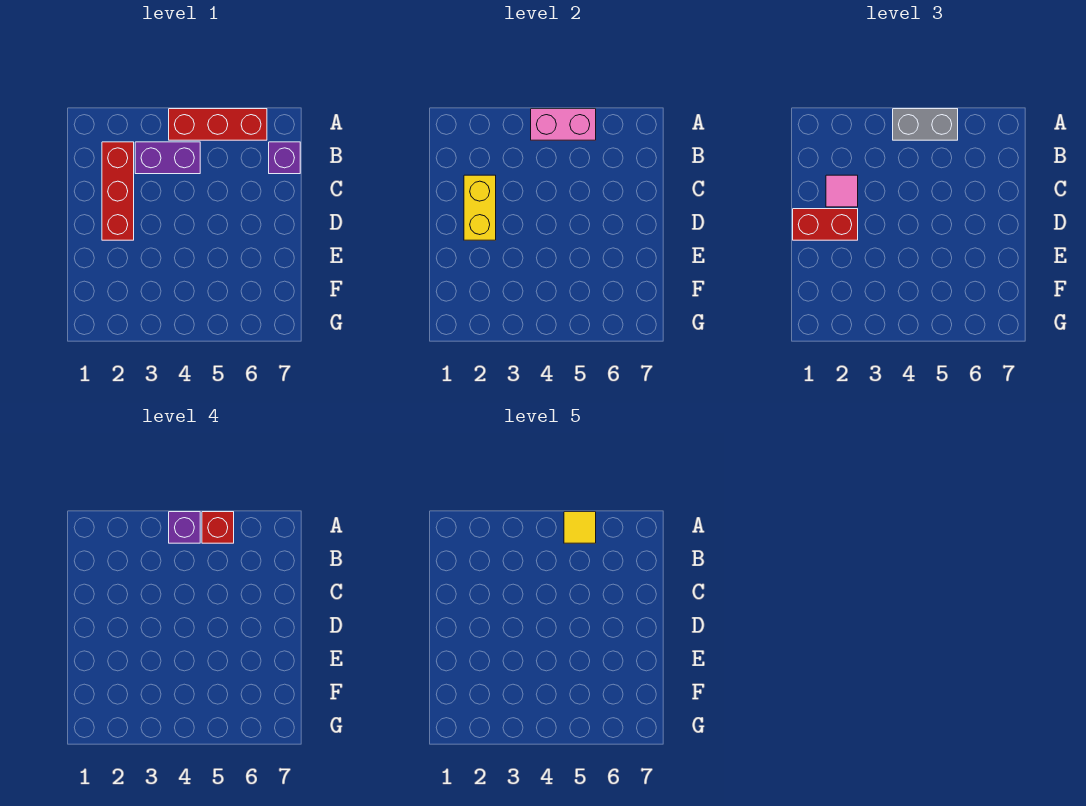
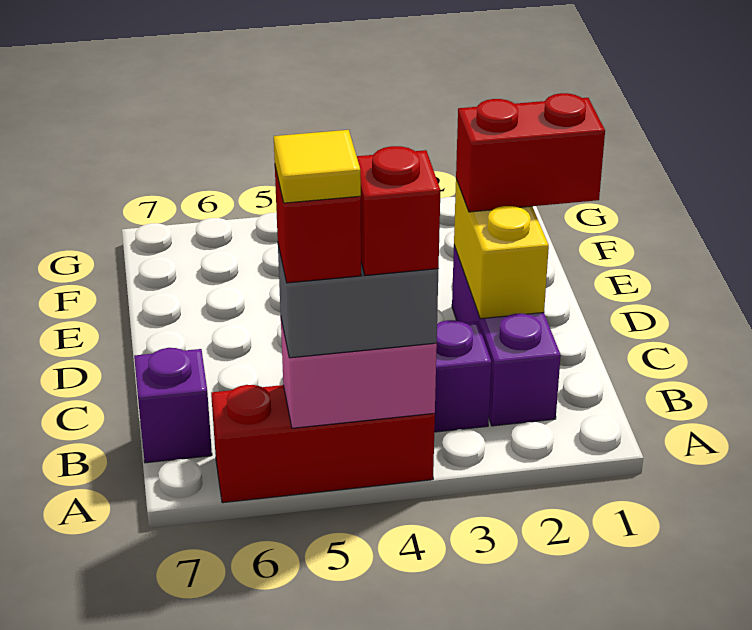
purple brick A4 level 4 -> red brick A4 level 4
red brick B2:D2 level 1 -> purple brick B2:D2 level 1
pink tile C2 level 3 -> none

